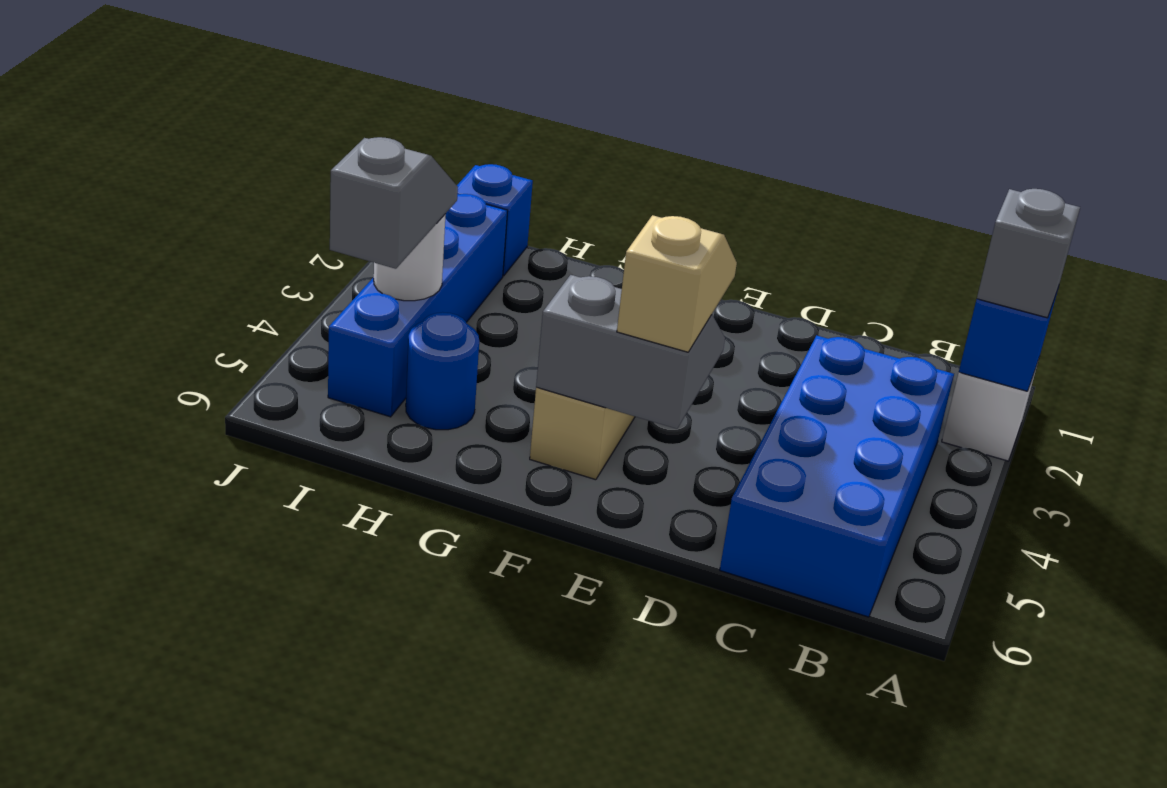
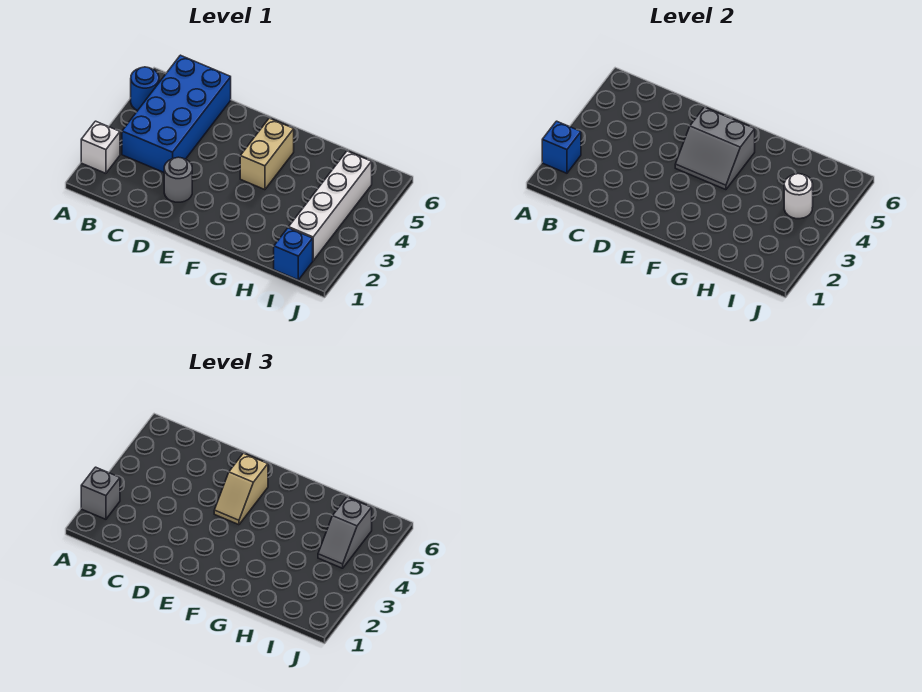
none -> grey round brick D2 level 1
blue round brick H5 level 1 -> blue round brick A5 level 1
blue brick I2:I5 level 1 -> white brick I2:I5 level 1

